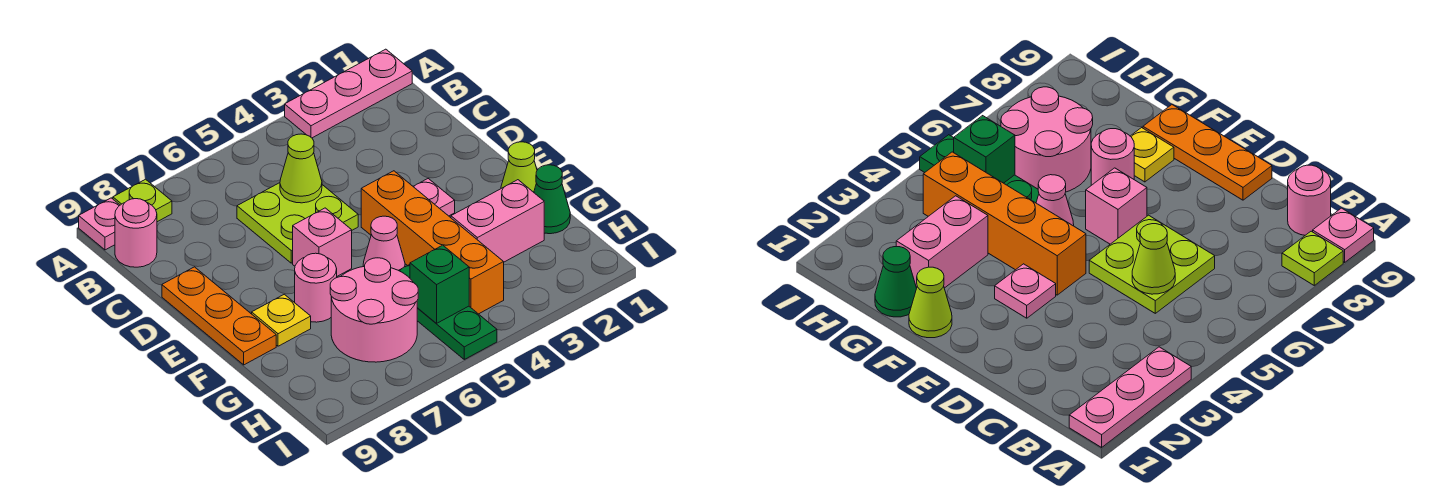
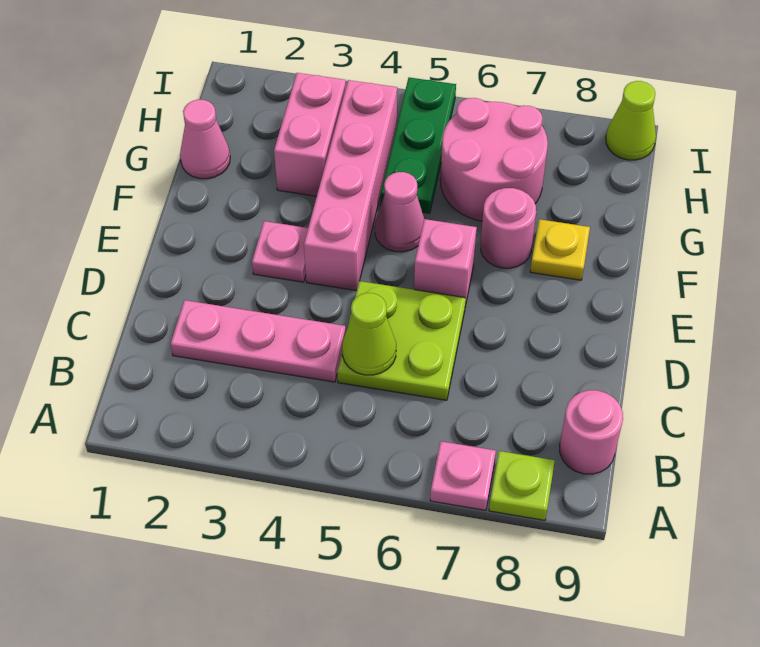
pink plate A1:A3 level 1 -> pink plate C2:C4 level 1
pink plate A9 level 1 -> pink plate A7 level 1
orange plate D9:F9 level 1 -> none
orange brick E4:H4 level 1 -> pink brick E4:H4 level 1
lime cone F1 level 1 -> lime cone I9 level 1
green cone G1 level 1 -> pink cone G1 level 1
pink brick G2:G3 level 1 -> pink brick G3:H3 level 1
green brick H5 level 2 -> none

